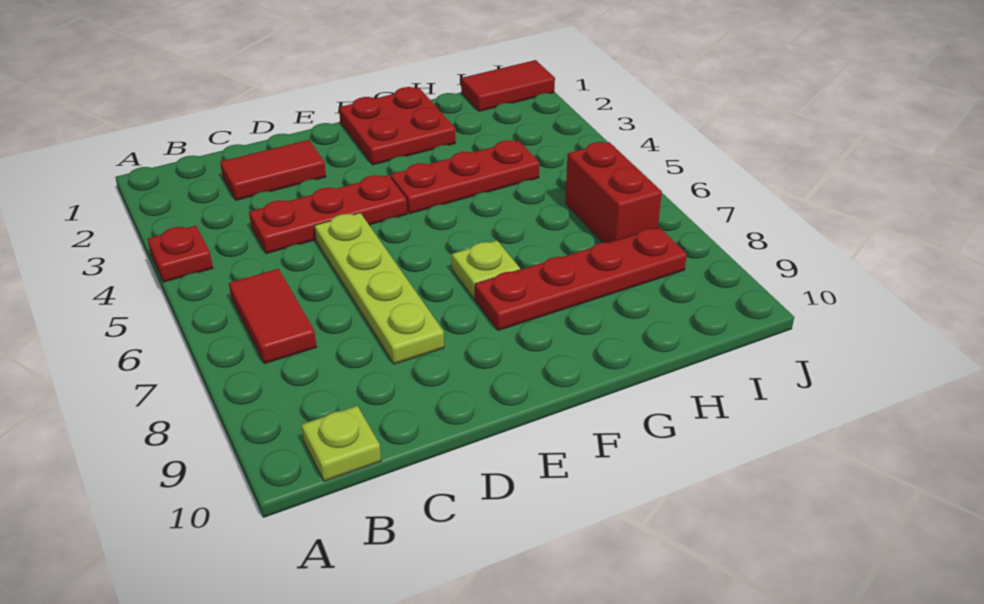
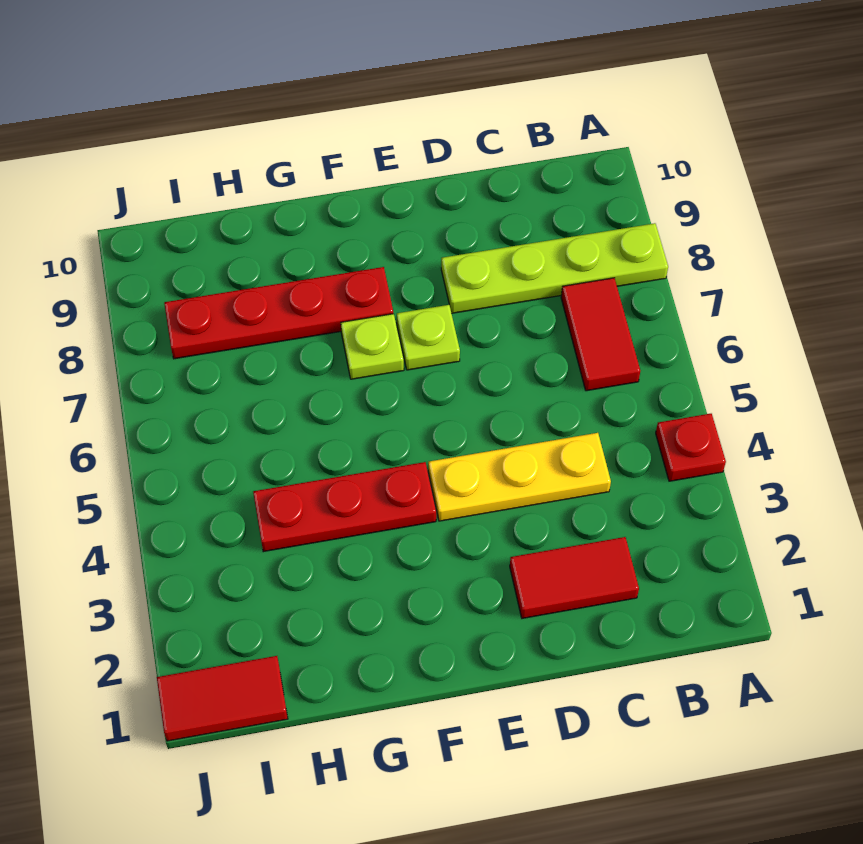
lime plate B10 level 1 -> lime plate E7 level 1
red plate C4:E4 level 1 -> yellow plate C4:E4 level 1
lime plate D5:D8 level 1 -> lime plate A8:D8 level 1
red plate F1:G2 level 1 -> none
red brick I6:I7 level 1 -> none

